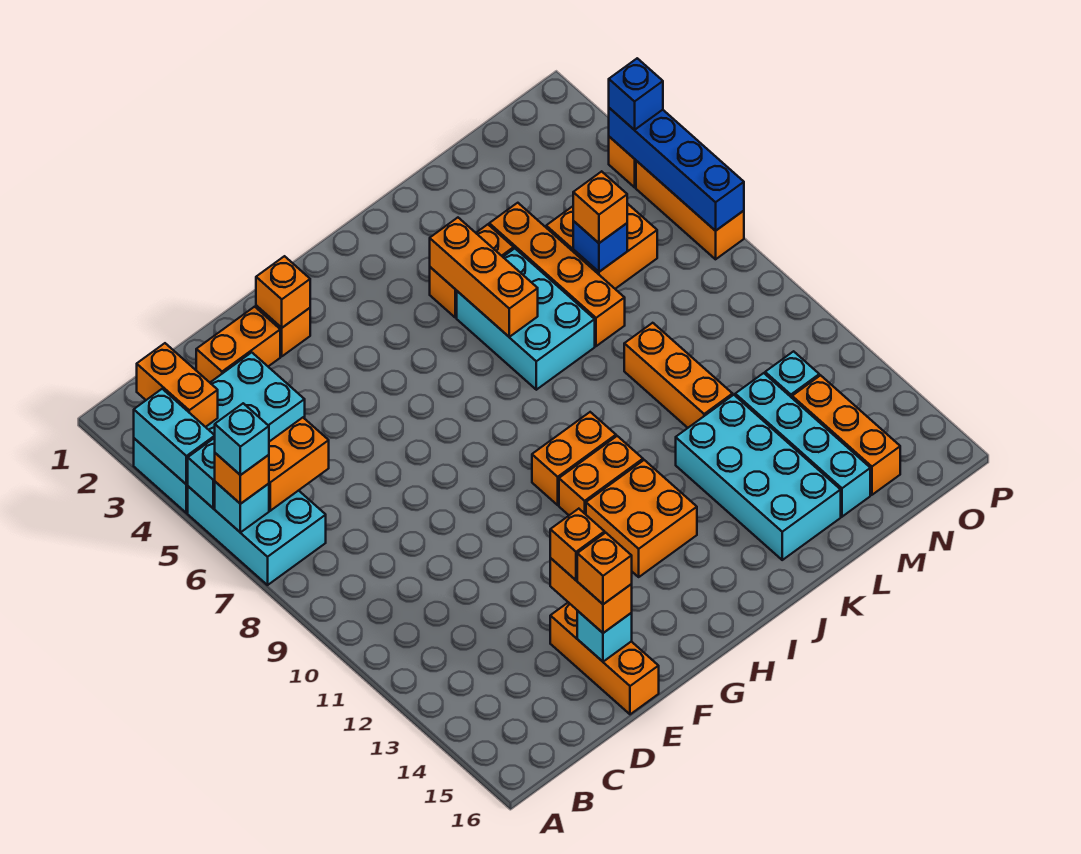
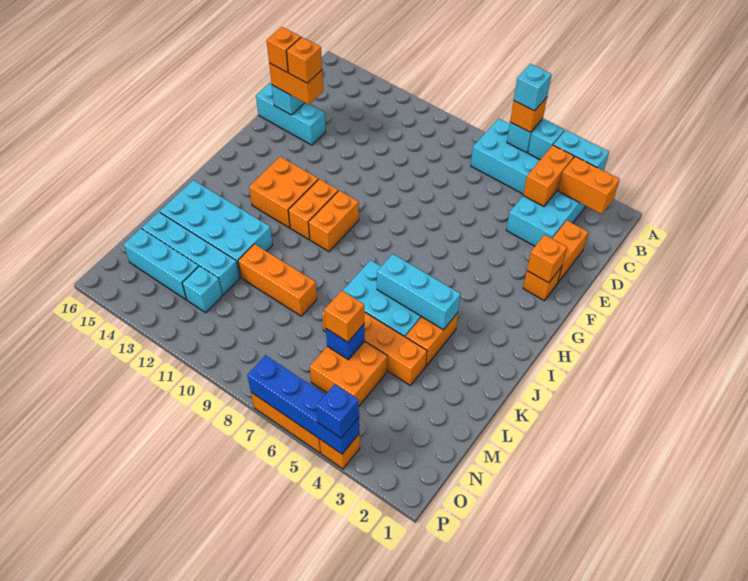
orange brick B6:C6 level 2 -> orange brick B4:C4 level 2
orange brick E14:E16 level 1 -> cyan brick E14:E16 level 1
orange brick J4:J6 level 2 -> cyan brick J4:J6 level 2
orange brick N13:N15 level 1 -> cyan brick N13:N15 level 1

